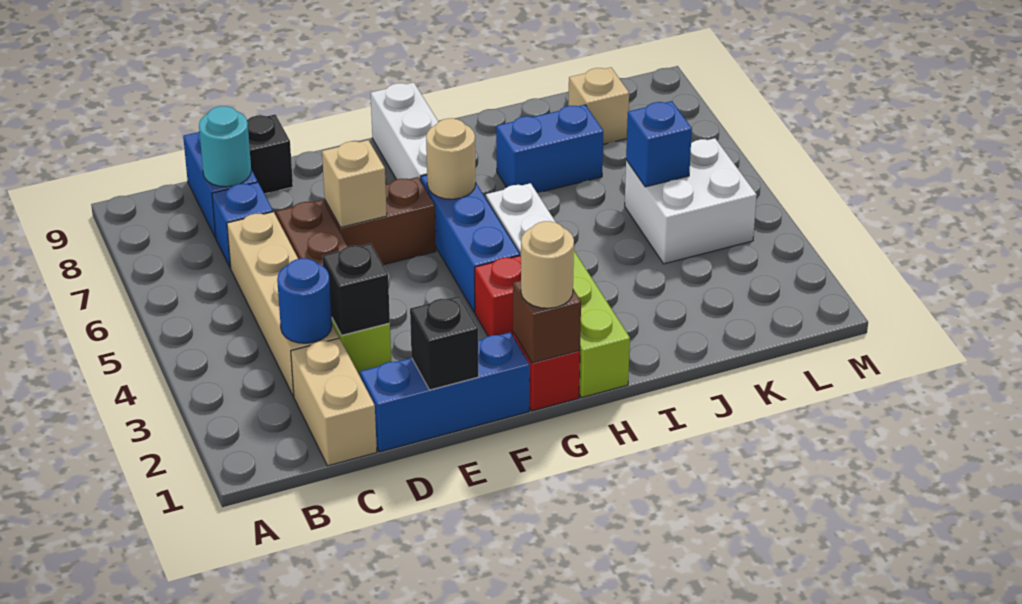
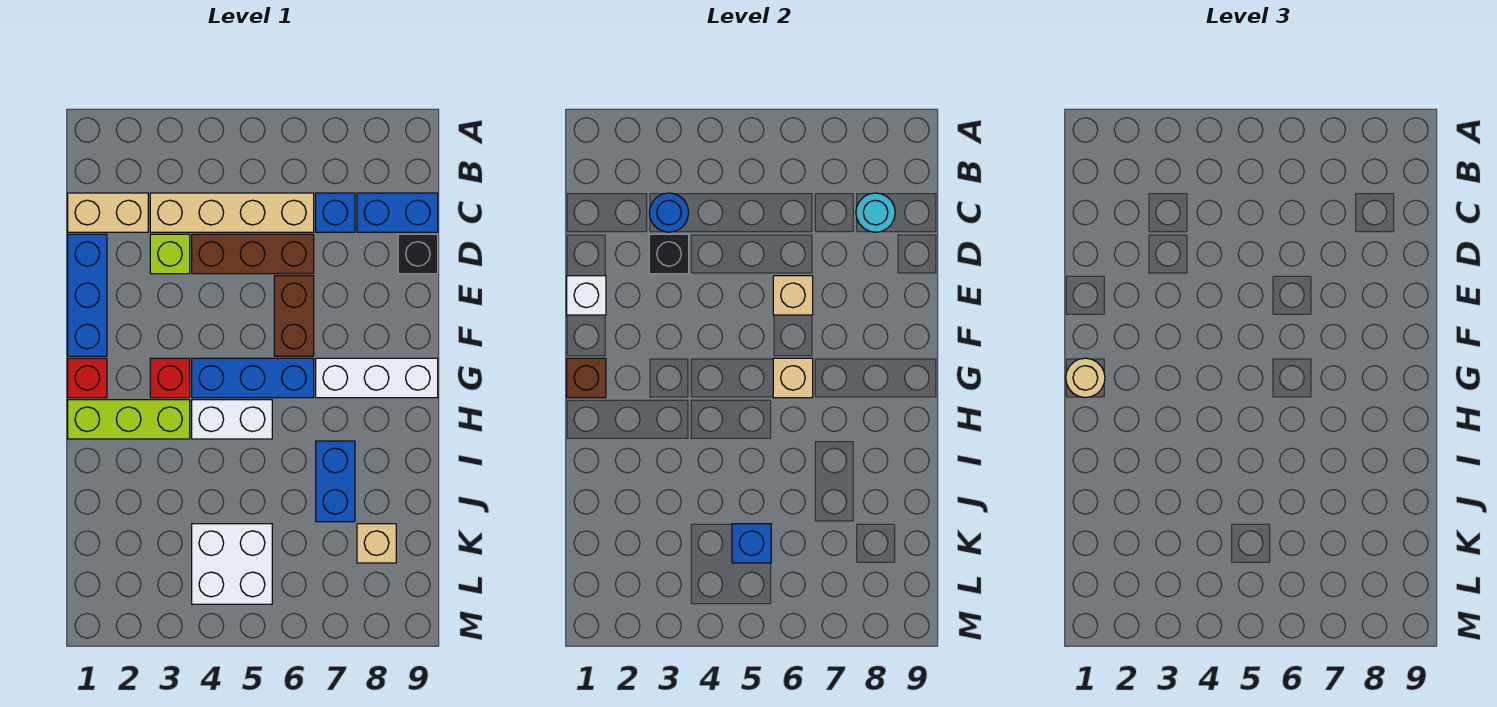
black brick E1 level 2 -> white brick E1 level 2
tan round brick G6 level 2 -> tan brick G6 level 2

